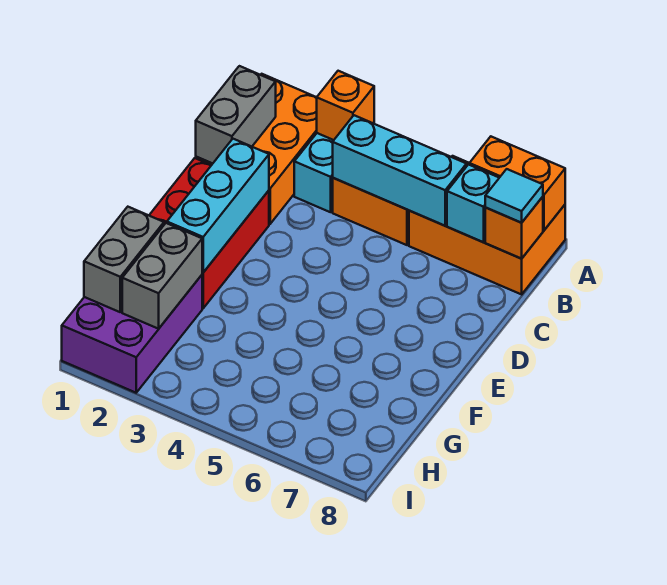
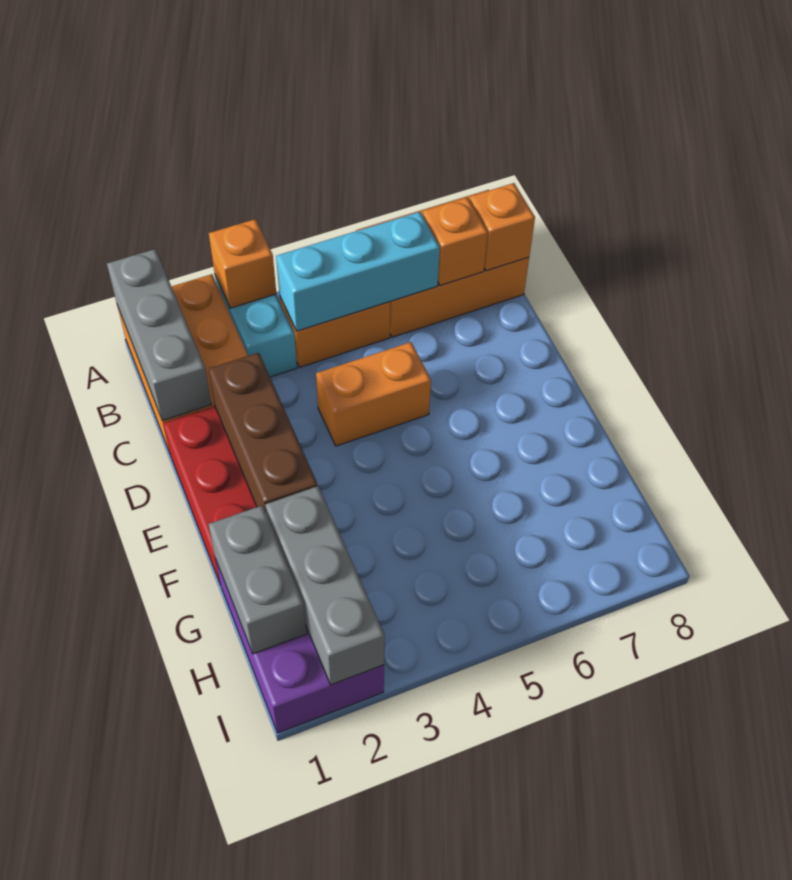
orange brick A7:A8 level 2 -> orange brick D4:D5 level 1
grey brick B1:C1 level 2 -> grey brick A1:C1 level 2
cyan brick B7 level 2 -> orange brick B7 level 2
cyan tile B8 level 3 -> none
cyan brick D2:F2 level 2 -> brown brick D2:F2 level 2
grey brick G2:H2 level 2 -> grey brick G2:I2 level 2

